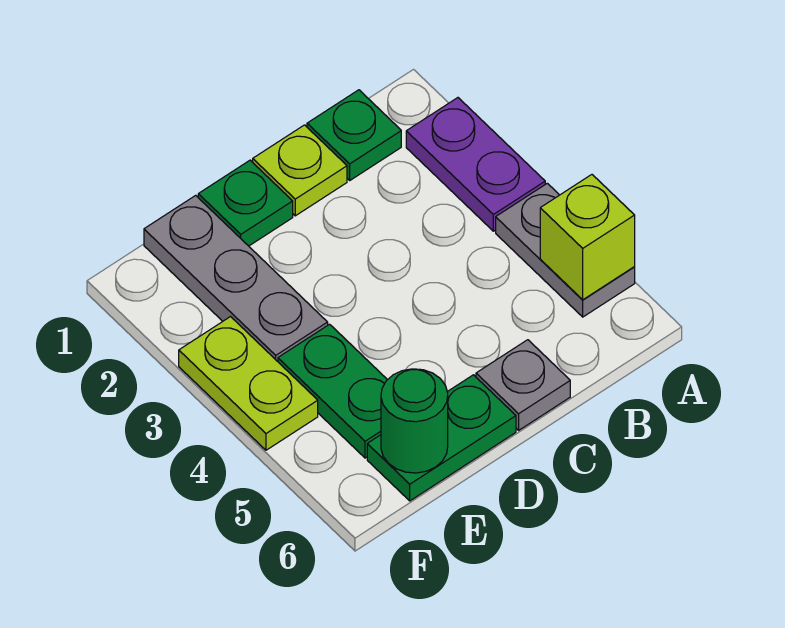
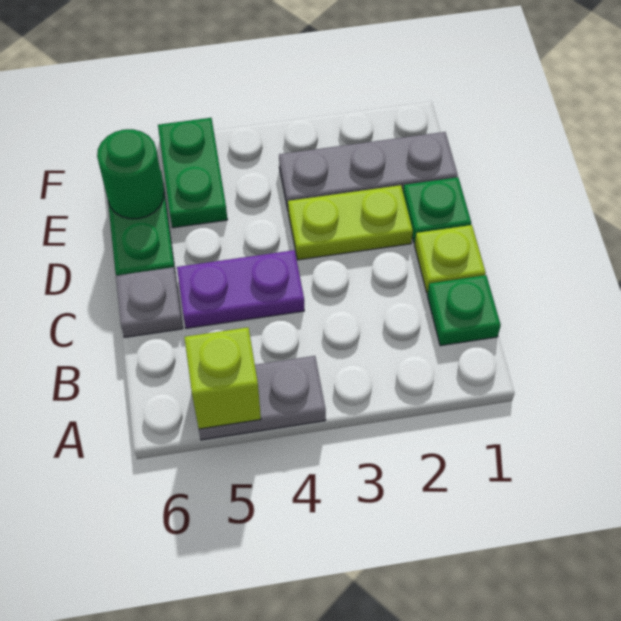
purple plate A2:A3 level 1 -> purple plate C4:C5 level 1
green plate E4:E5 level 1 -> green plate E5:F5 level 1
lime plate F3:F4 level 1 -> lime plate D2:D3 level 1

